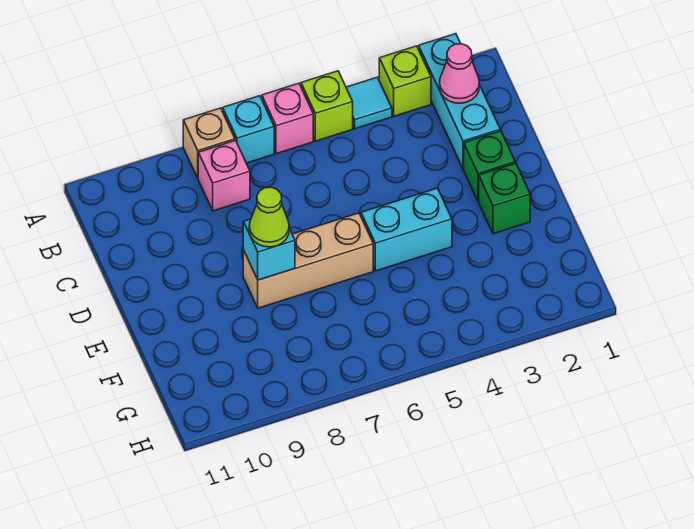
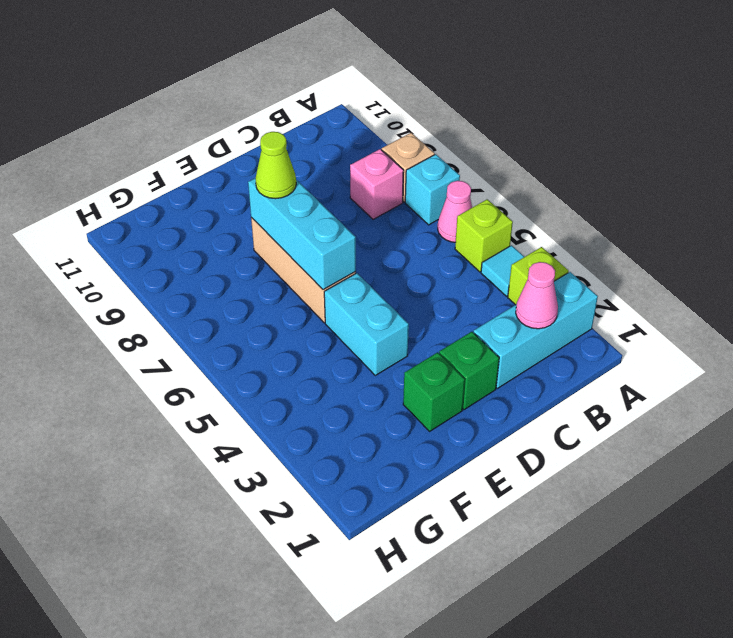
pink brick A6 level 1 -> pink cone A6 level 1
cyan brick E8 level 2 -> cyan brick E6:E8 level 2

